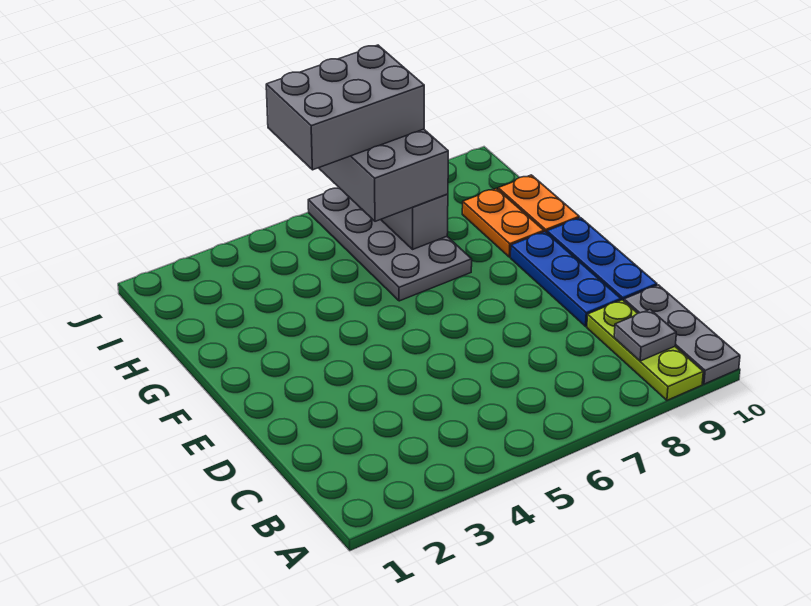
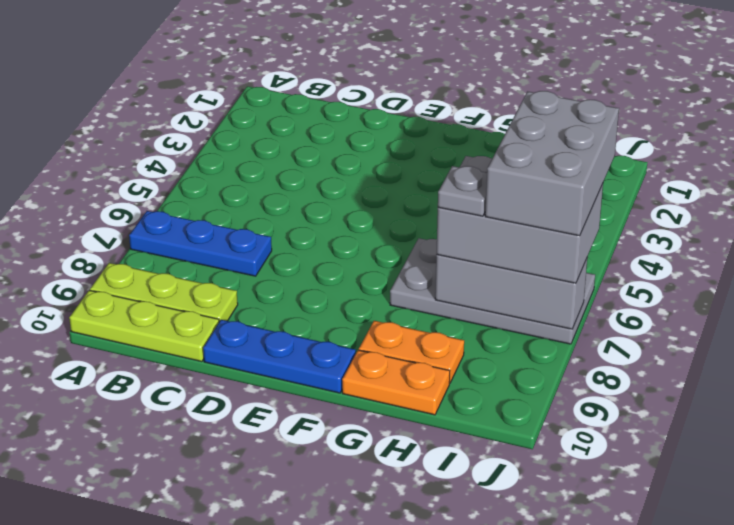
grey plate A10:C10 level 1 -> lime plate A10:C10 level 1
grey plate B9 level 2 -> grey plate H7 level 4
blue plate D9:F9 level 1 -> blue plate A7:C7 level 1

